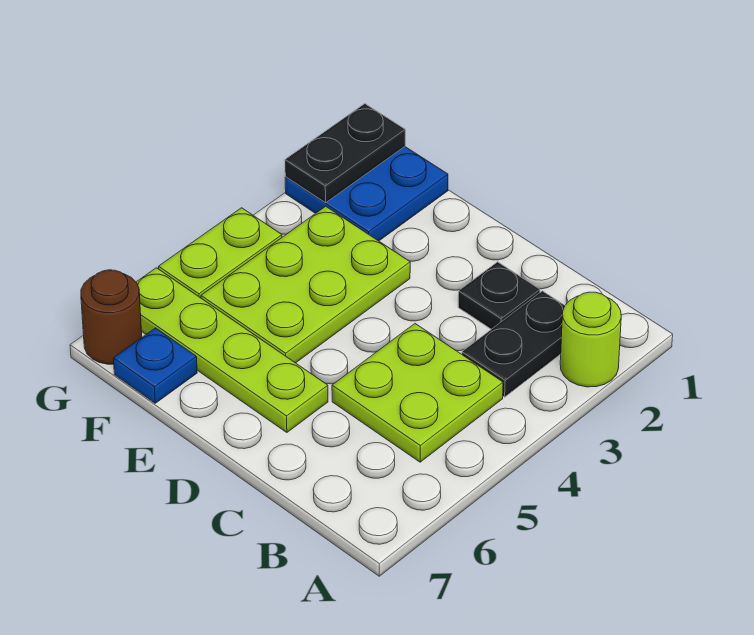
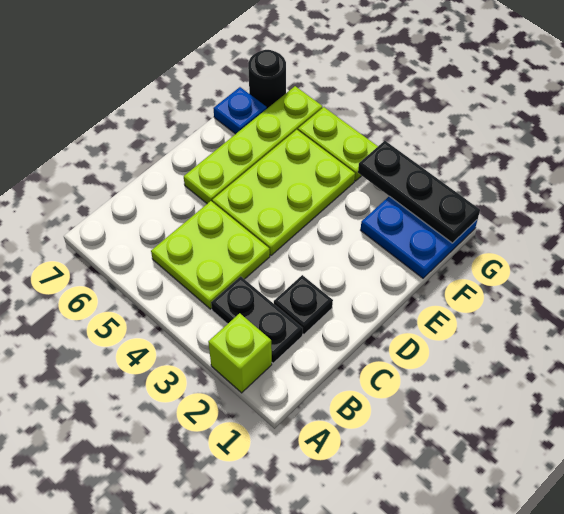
lime round brick A2 level 1 -> lime brick A2 level 1
lime plate E3:F5 level 1 -> lime plate D4:F5 level 1
black plate G1:G2 level 2 -> black plate G1:G3 level 2
brown round brick G7 level 1 -> black round brick G7 level 1

